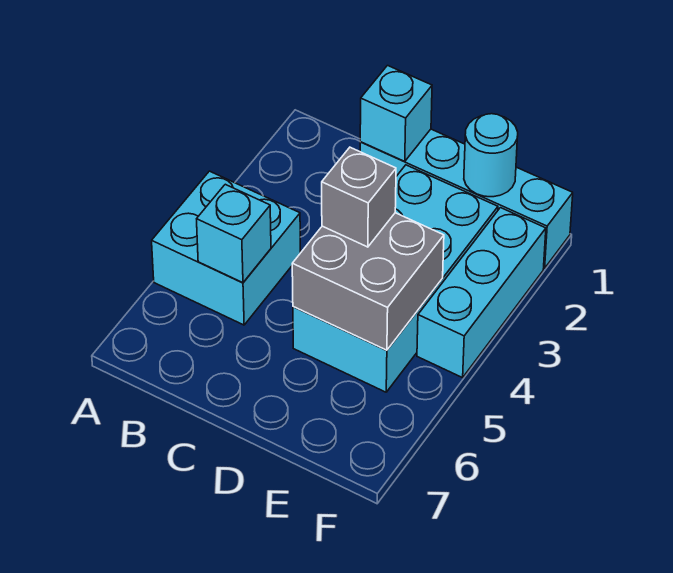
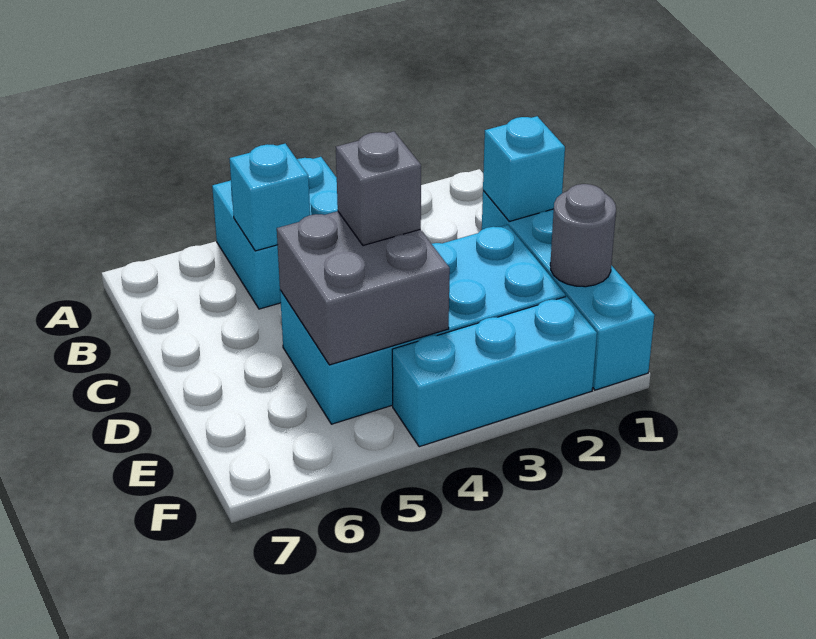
cyan round brick E1 level 2 -> grey round brick E1 level 2

